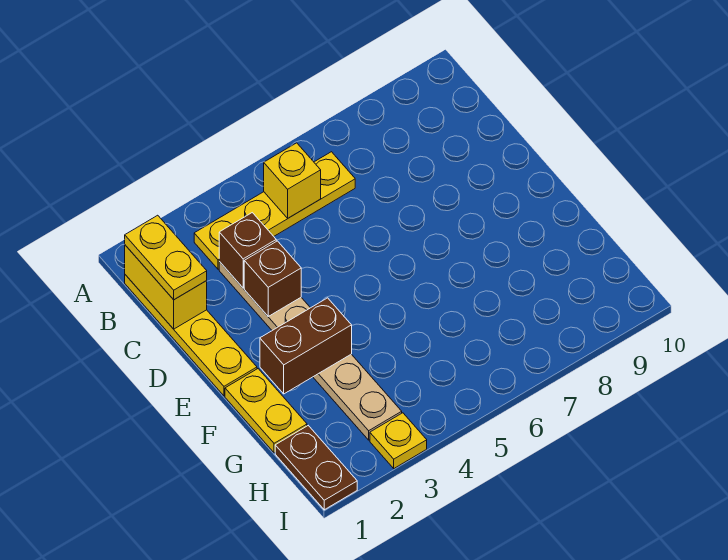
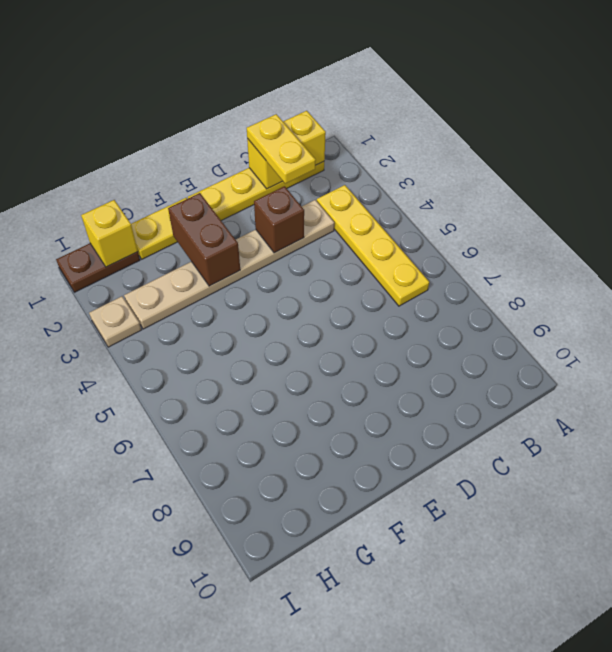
yellow plate B1:C1 level 3 -> yellow plate C1:C2 level 3
yellow brick B5 level 2 -> yellow brick H1 level 2
brown brick C3 level 2 -> none
yellow plate I3 level 1 -> tan plate I3 level 1

